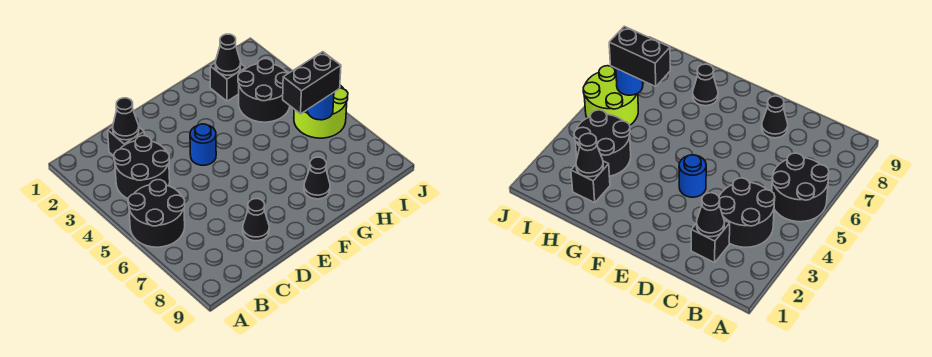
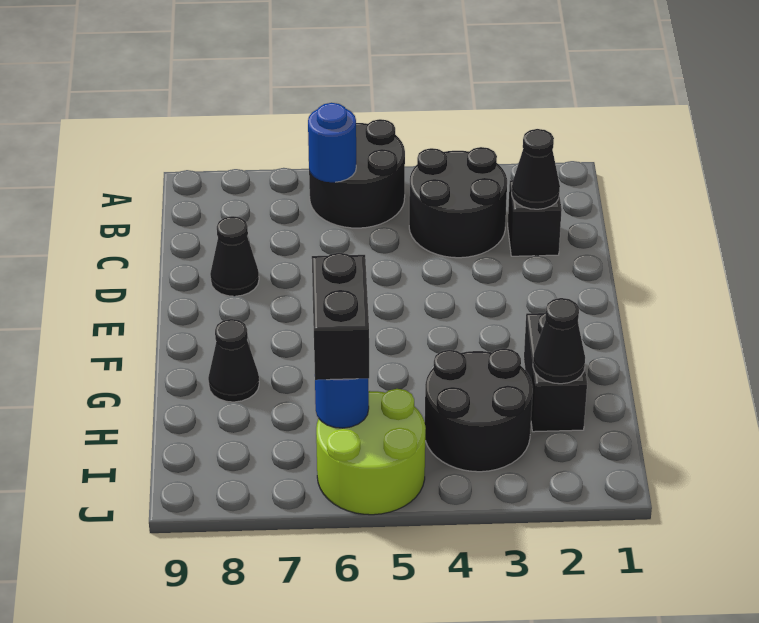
blue round brick E4 level 1 -> blue round brick B6 level 2
black brick H2 level 1 -> black brick G2:H2 level 1

